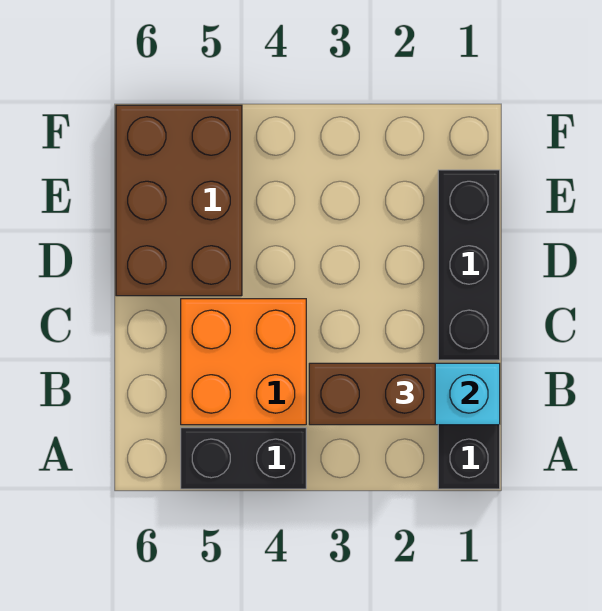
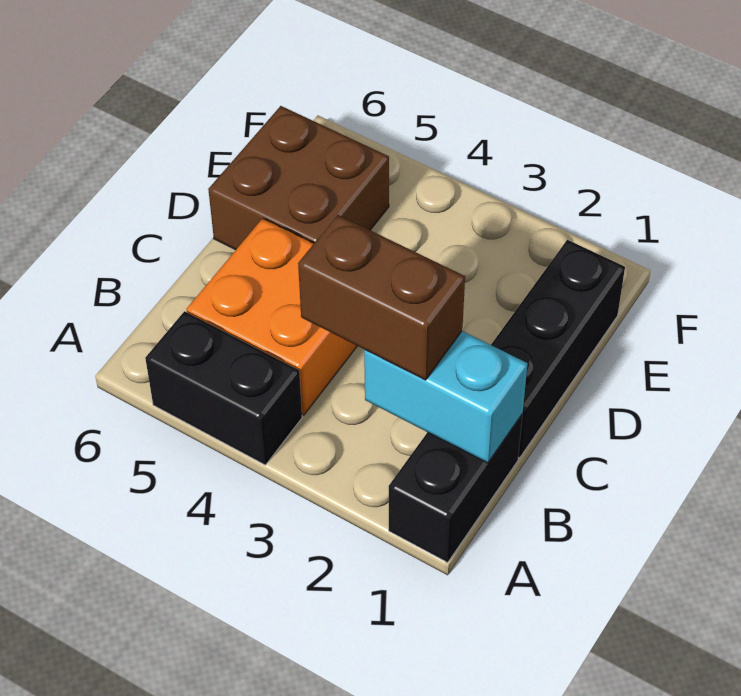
brown brick D5:F6 level 1 -> brown brick D5:E6 level 1

